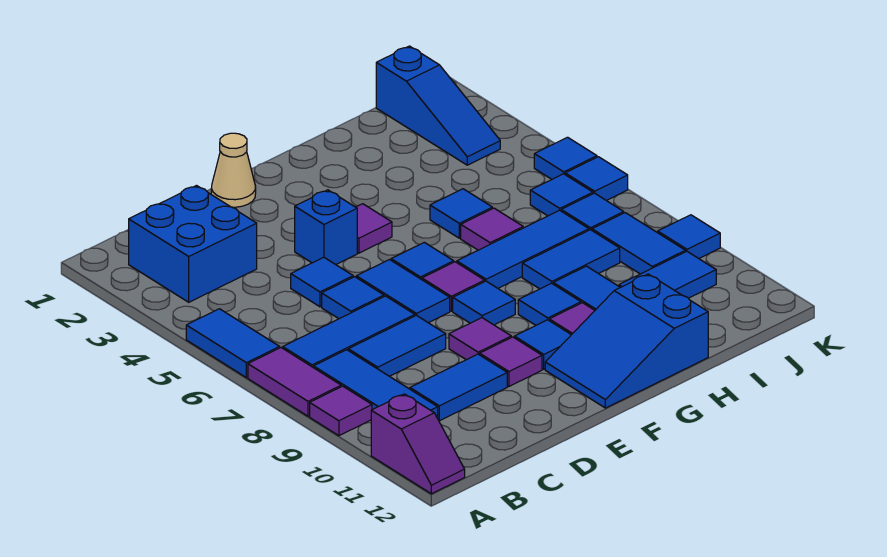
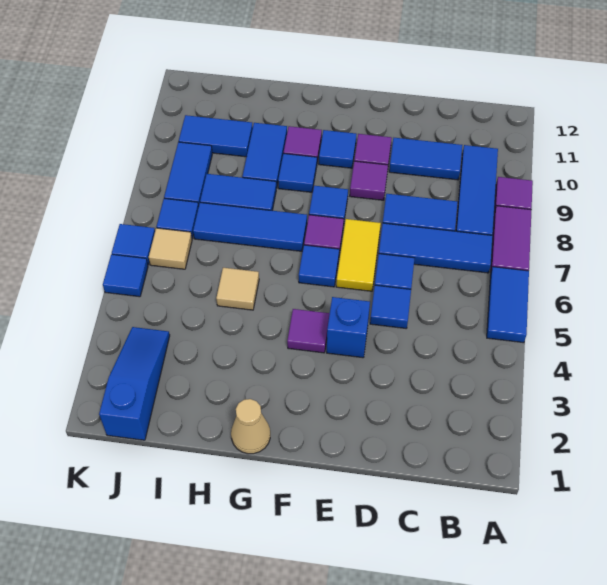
purple slope A11:A12 level 1 top 11 -> none
blue brick B2:C3 level 1 -> none
tan cone E1 level 1 -> tan cone G1 level 1
blue tile E6:E7 level 1 -> yellow tile E6:E7 level 1
blue slope F11:H12 level 1 top H -> none
blue tile H5 level 1 -> tan tile H5 level 1
purple tile H6 level 1 -> none
blue tile J6 level 1 -> tan tile J6 level 1
blue tile K9 level 1 -> none

